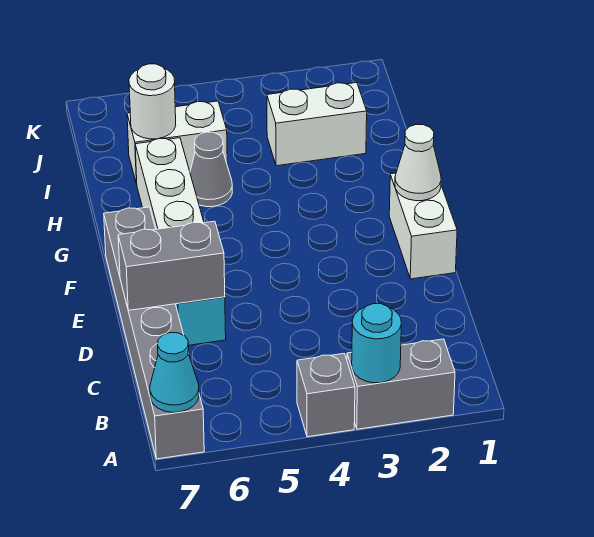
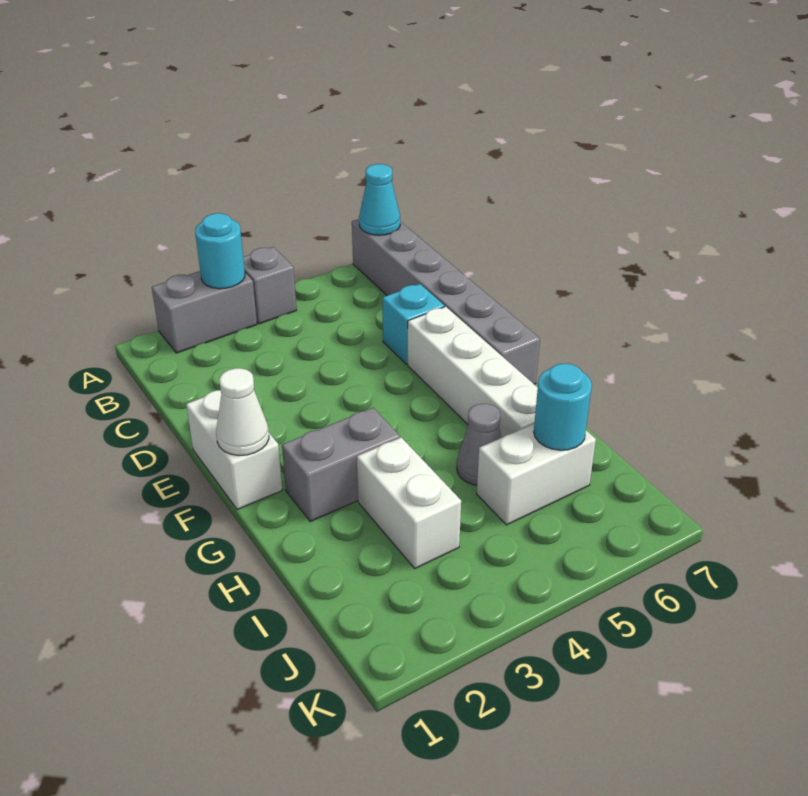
grey brick D6:D7 level 2 -> grey brick G2:G3 level 1
white brick I2:I3 level 1 -> white brick H3:I3 level 1
white round brick I6 level 2 -> cyan round brick I6 level 2

